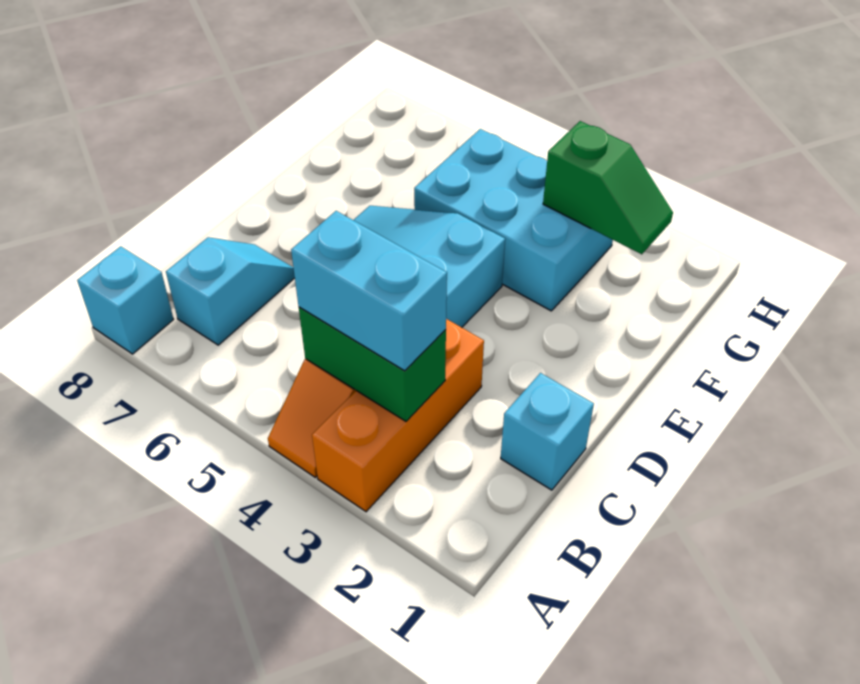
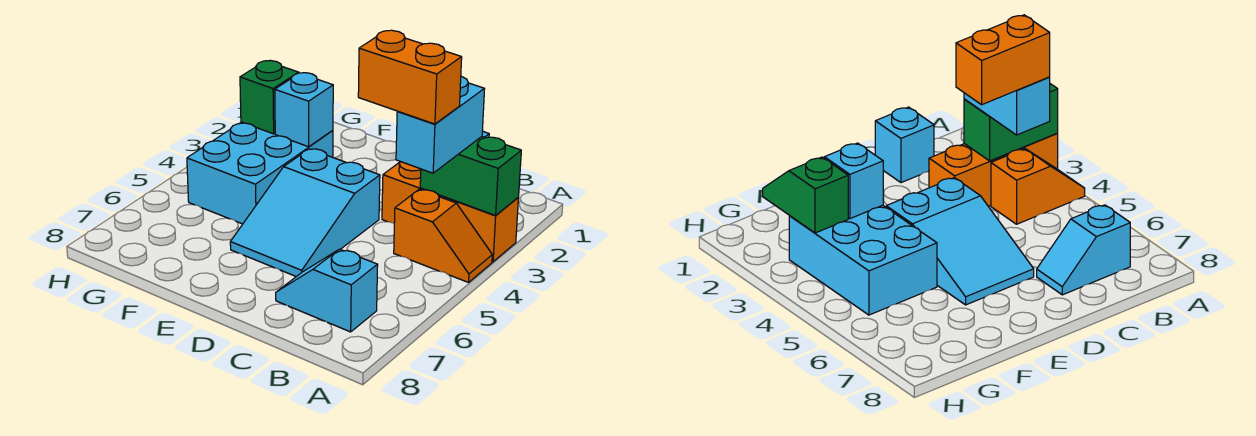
cyan brick A8 level 1 -> cyan brick F3 level 2
green brick B3:B4 level 2 -> green brick A3:B3 level 2
none -> orange brick B4:C4 level 4

